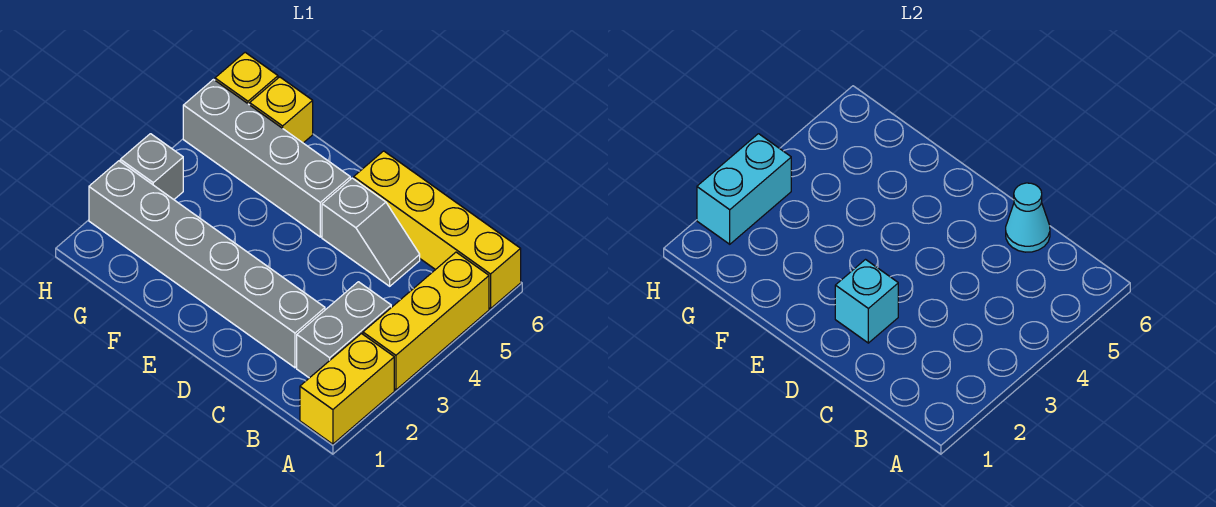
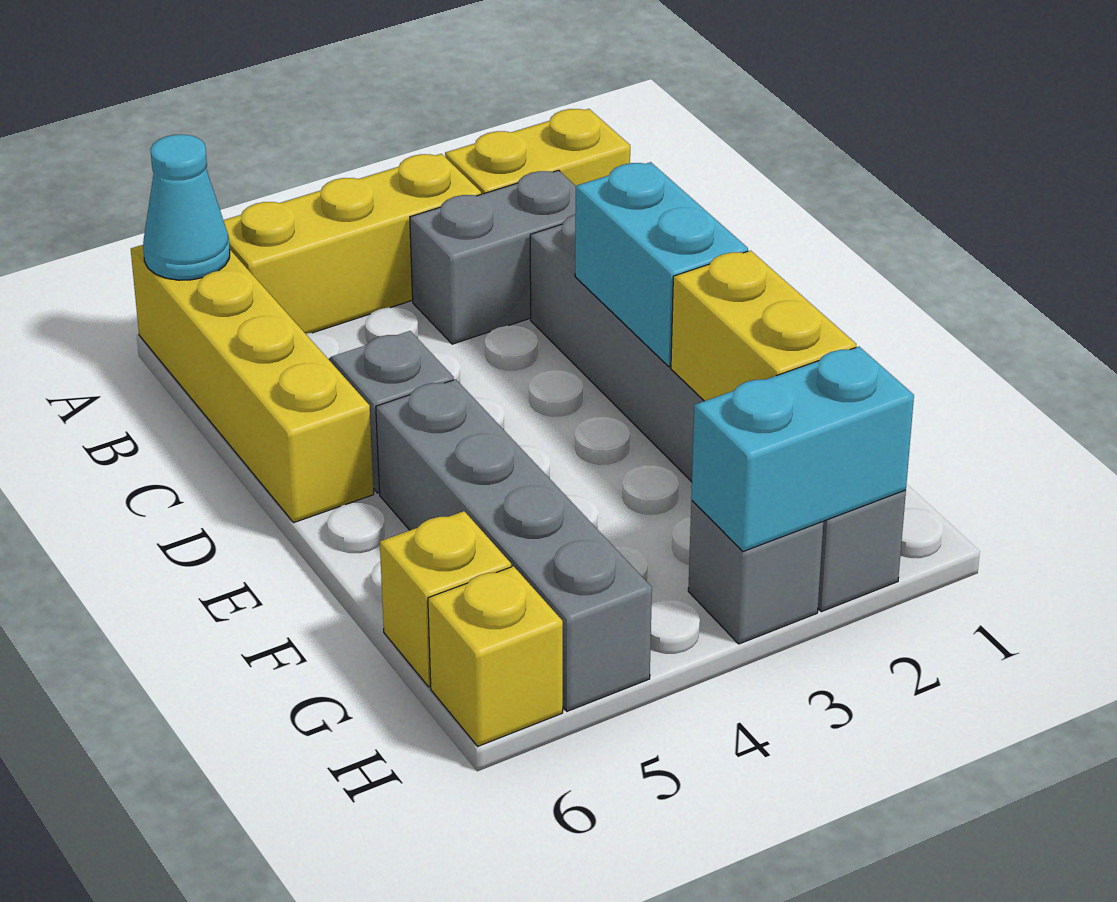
cyan cone C6 level 2 -> cyan cone A6 level 2
cyan brick D2 level 2 -> cyan brick D2:E2 level 2
none -> yellow brick F2:G2 level 2

